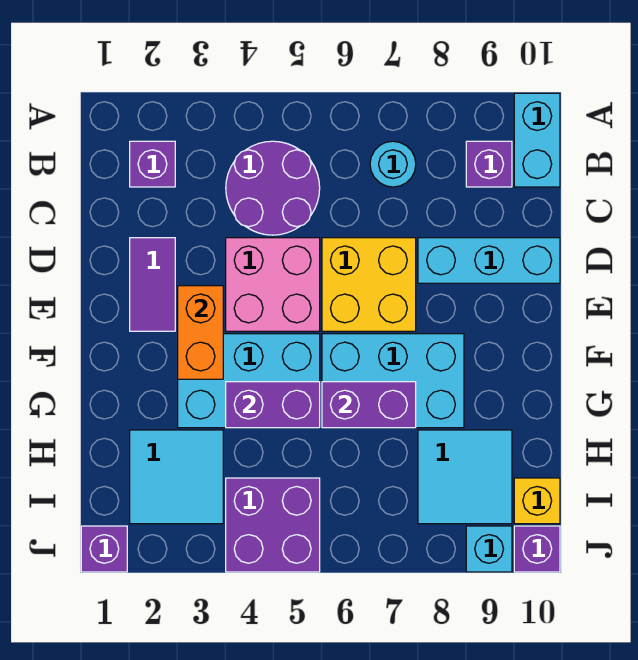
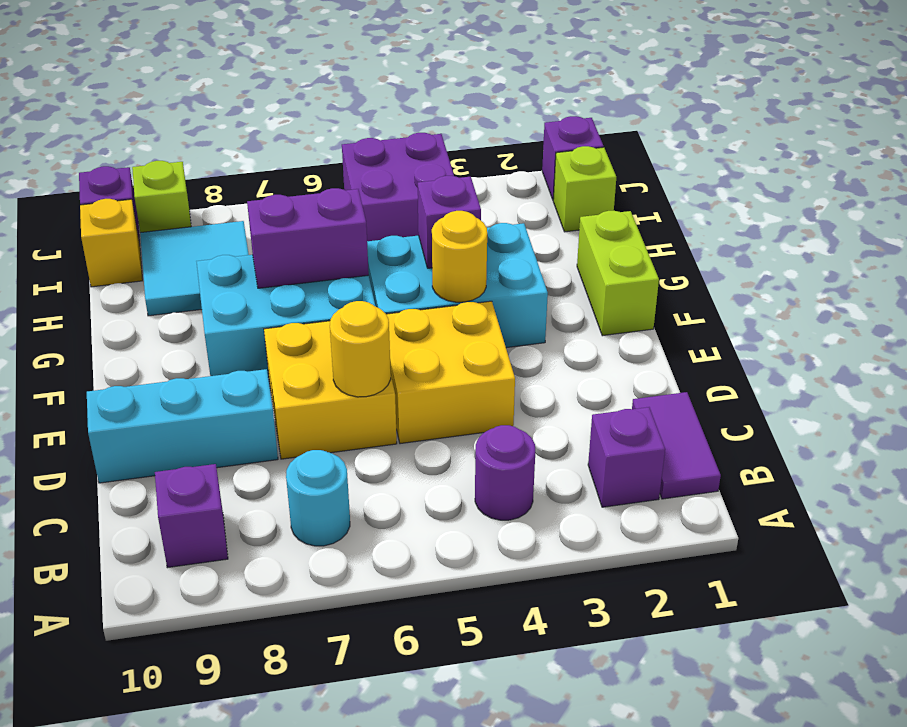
cyan brick A10:B10 level 1 -> none
purple round brick B4:C5 level 1 -> purple round brick B4 level 1
purple tile D2:E2 level 1 -> purple tile B1:C1 level 1
pink brick D4:E5 level 1 -> yellow brick D4:E5 level 1
none -> yellow round brick D6 level 2
orange brick E3:F3 level 2 -> none
none -> lime brick F1:G1 level 1
none -> yellow round brick F4 level 2
purple brick G4:G5 level 2 -> purple brick G4 level 2
cyan tile H2:I3 level 1 -> none
none -> lime brick I1 level 1
cyan brick J9 level 1 -> lime brick J9 level 1

